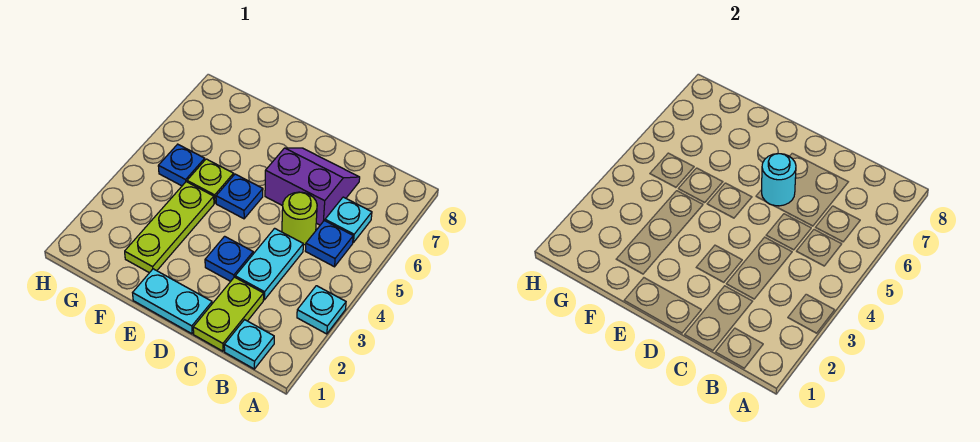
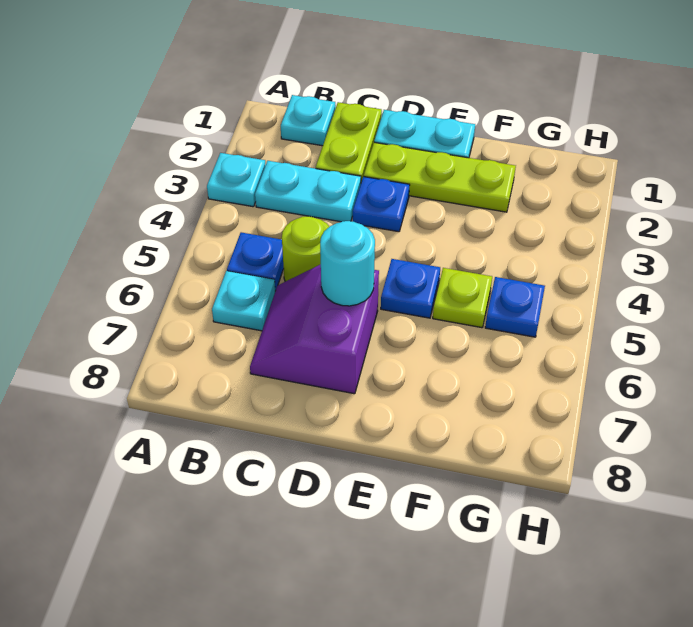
cyan plate C3:C4 level 1 -> cyan plate B3:C3 level 1
purple slope C6:D7 level 1 top 6 -> purple slope C6:D7 level 1 top D
lime plate F2:F4 level 1 -> lime plate D2:F2 level 1

